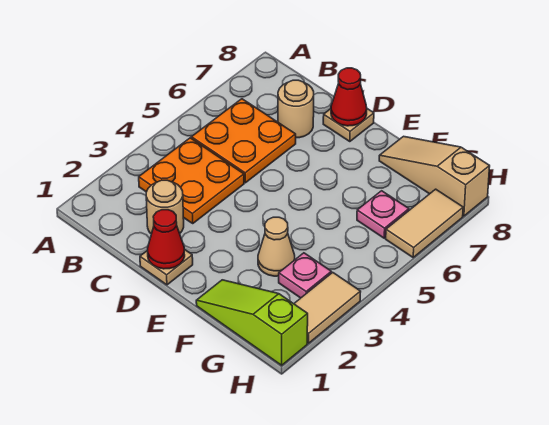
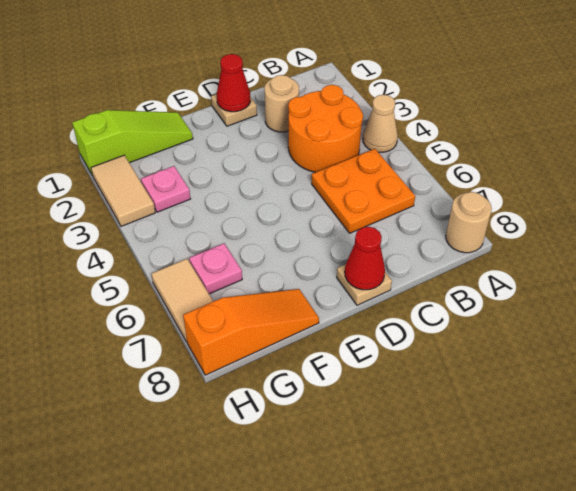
orange plate B3:C4 level 1 -> orange round brick B3:C4 level 1
tan round brick C7 level 1 -> tan round brick A8 level 1
tan cone F3 level 1 -> tan cone A4 level 1
tan slope F8:H8 level 1 top H -> orange slope F8:H8 level 1 top H

